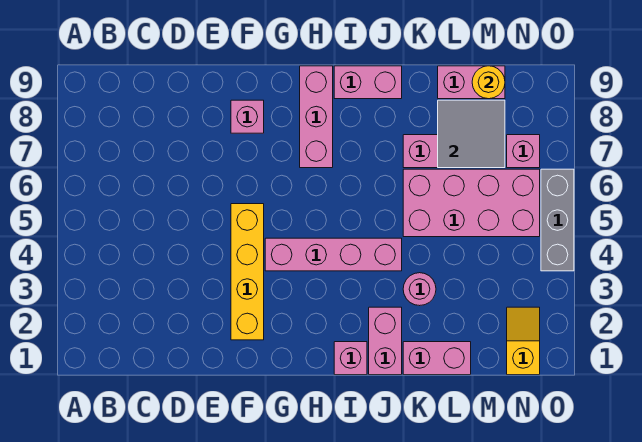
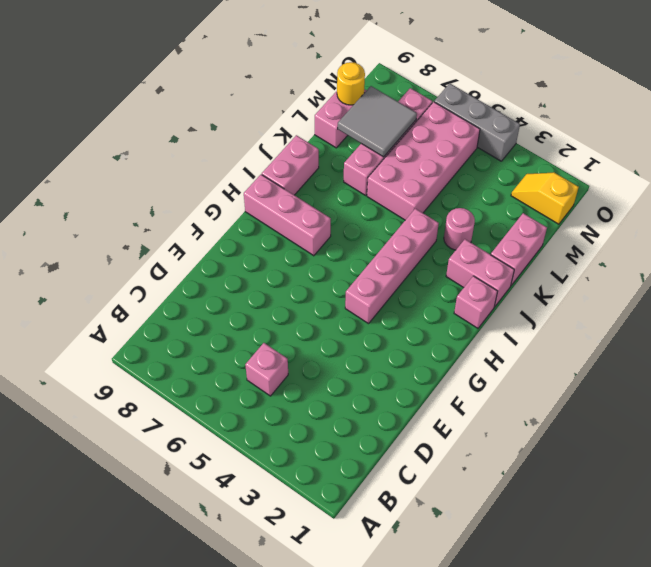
yellow brick F2:F5 level 1 -> none
pink brick F8 level 1 -> pink brick C5 level 1

